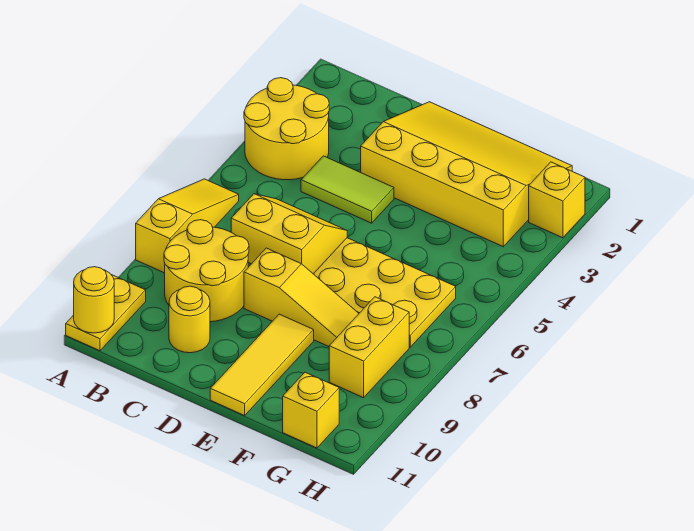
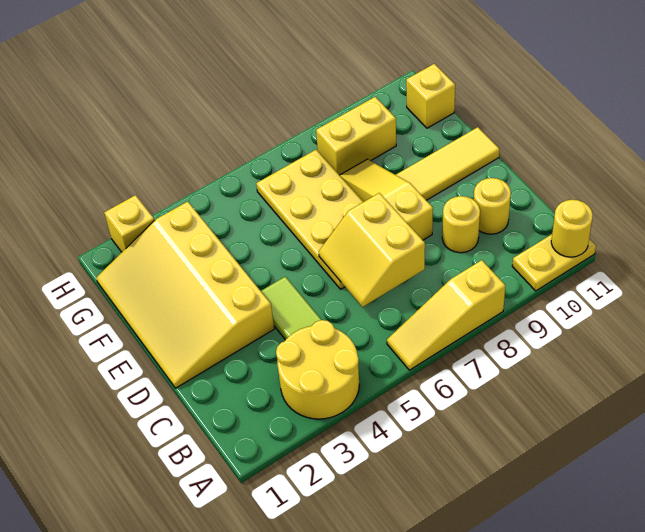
yellow round brick B8:C9 level 1 -> yellow round brick C9 level 1

